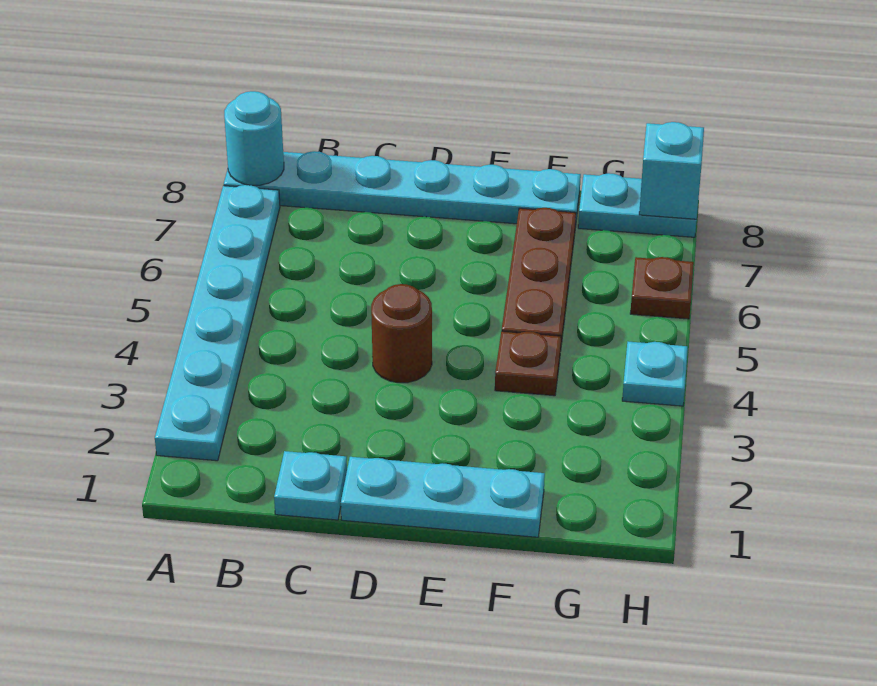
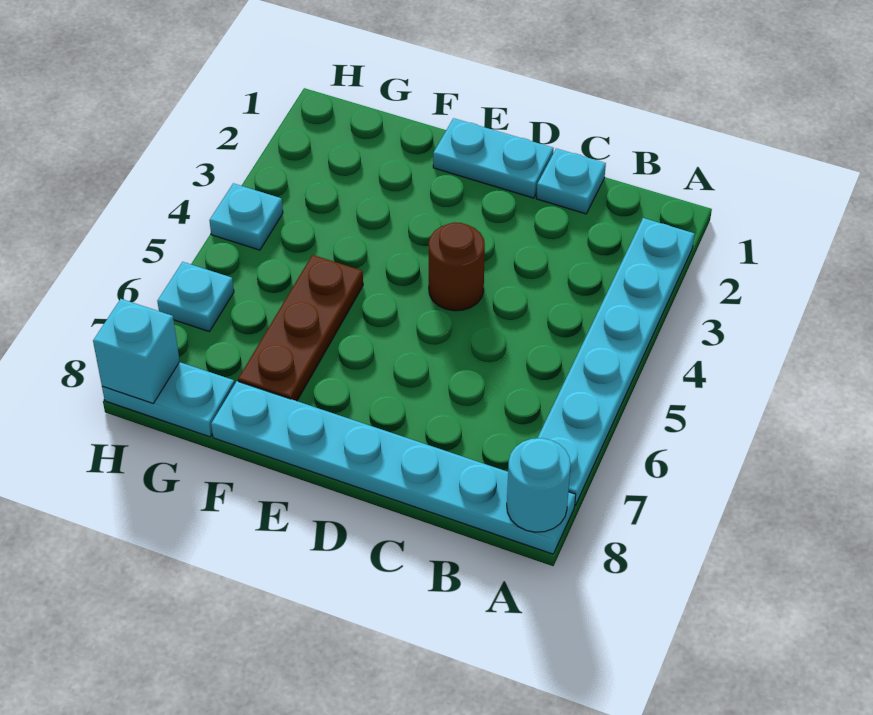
cyan plate D1:F1 level 1 -> cyan plate D1:E1 level 1
brown plate F4 level 1 -> none
brown plate H6 level 1 -> cyan plate H6 level 1

